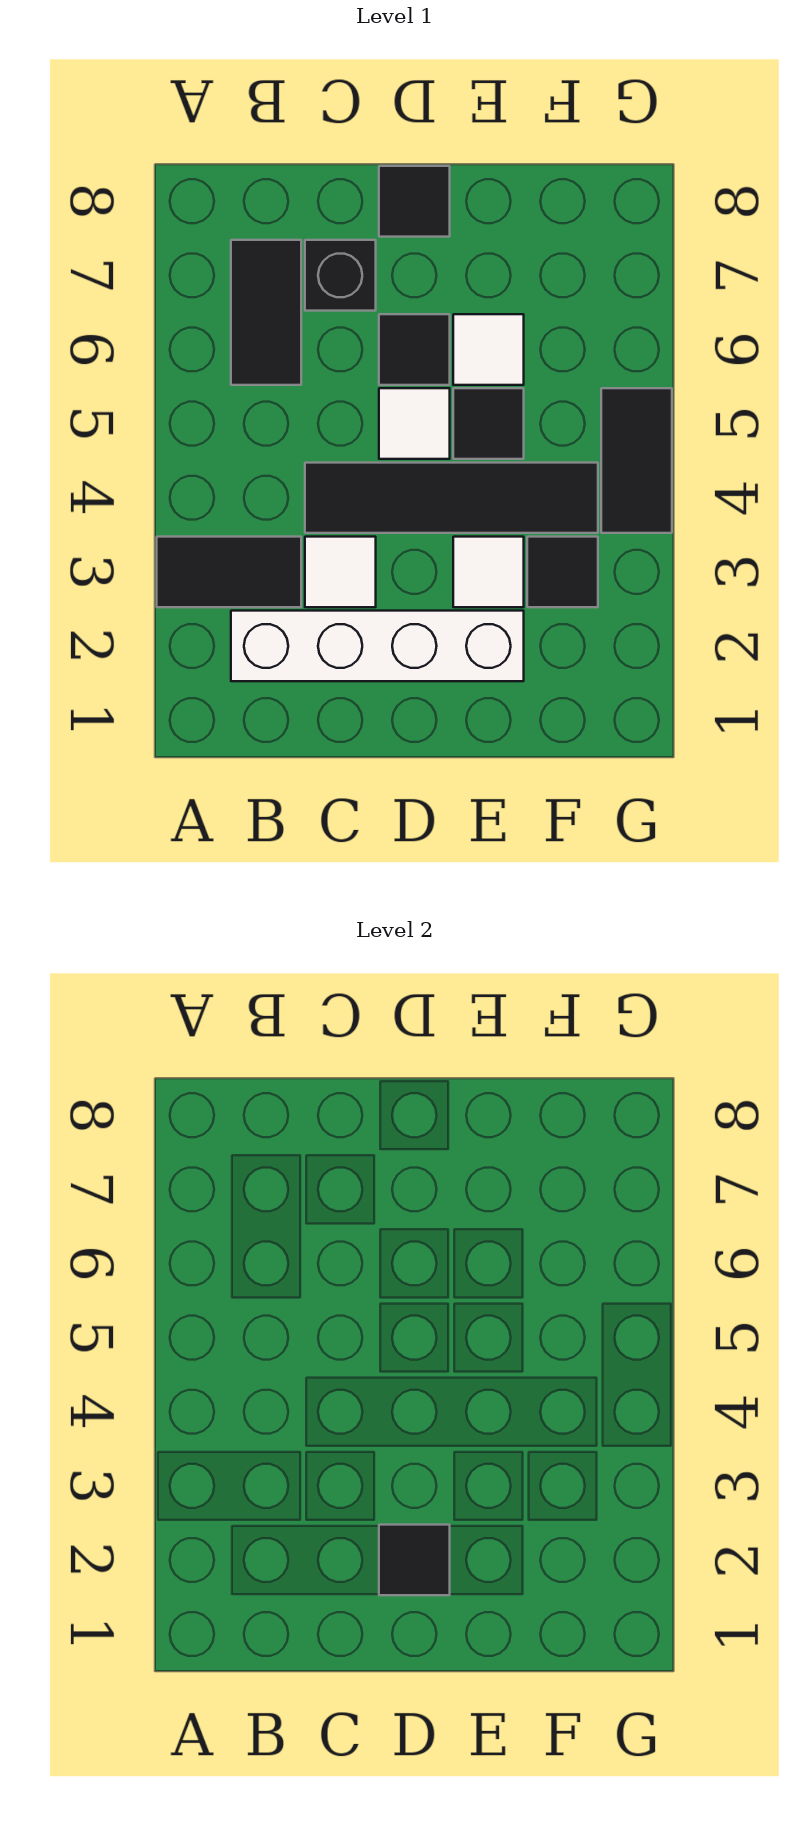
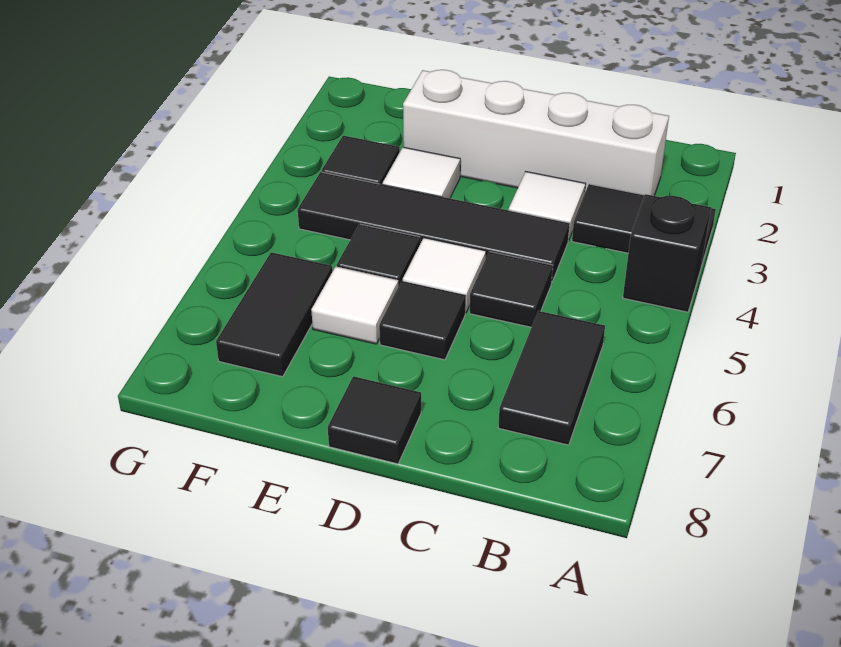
black brick C7 level 1 -> black brick A4 level 1
black tile D2 level 2 -> black tile C5 level 1
black tile G4:G5 level 1 -> black tile F6:F7 level 1

